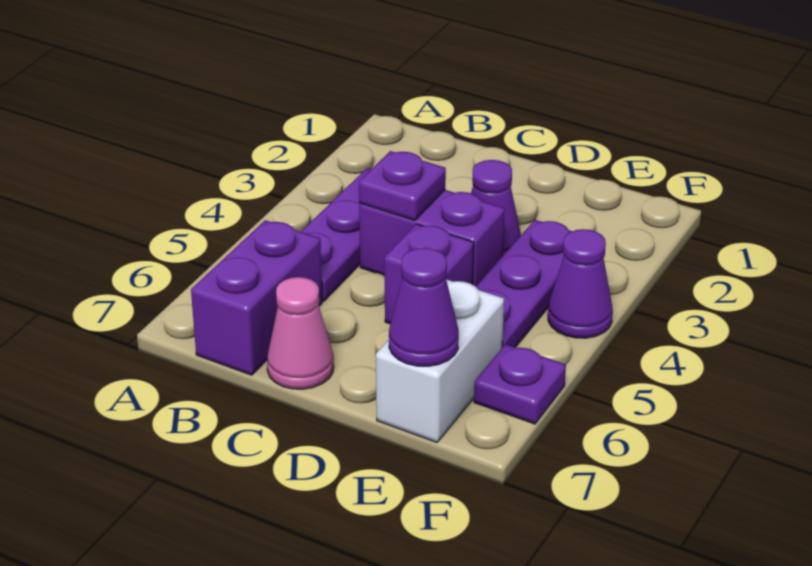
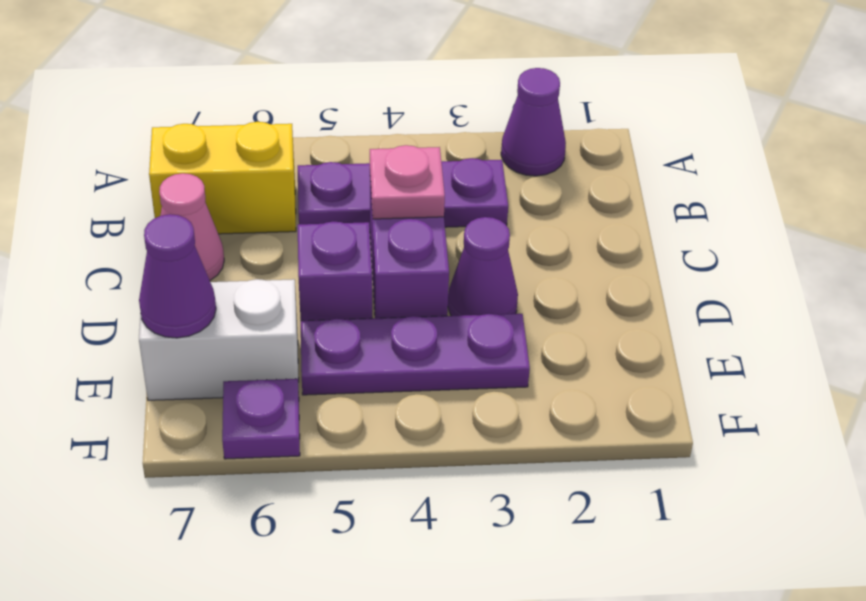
purple brick B6:B7 level 1 -> yellow brick B6:B7 level 1
purple plate C4 level 2 -> pink plate C4 level 2
purple cone F4 level 1 -> purple cone A2 level 1

